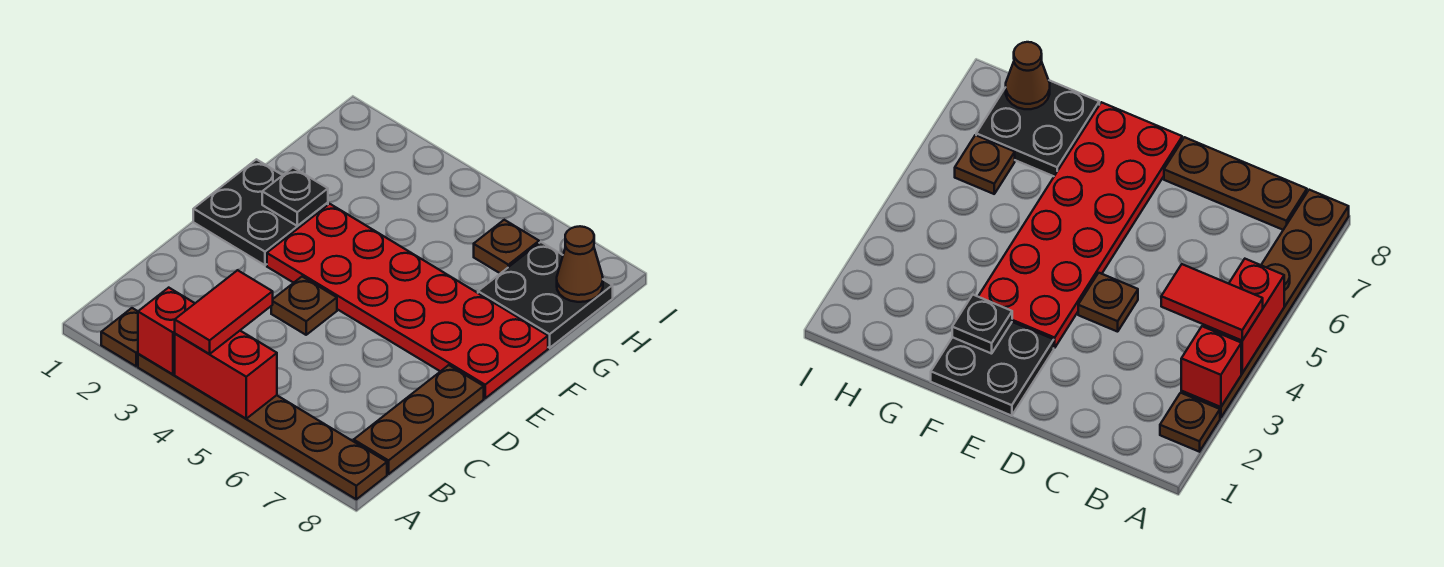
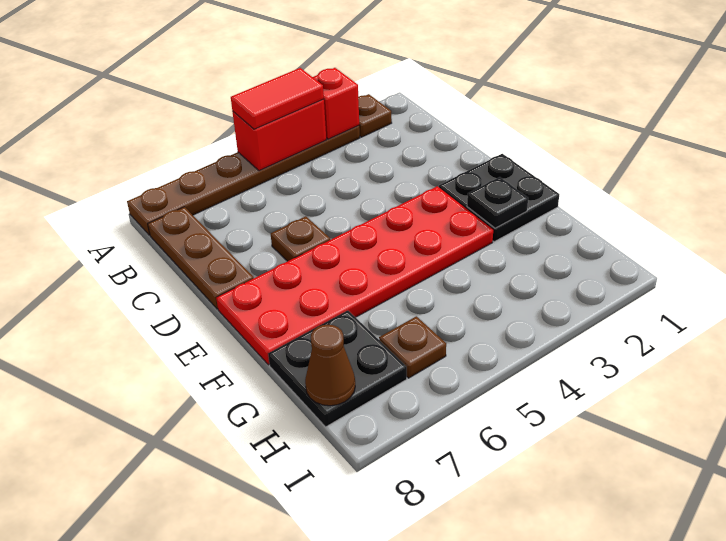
red tile A4:B4 level 3 -> red tile A4:A5 level 3
brown plate D4 level 1 -> brown plate D6 level 1

